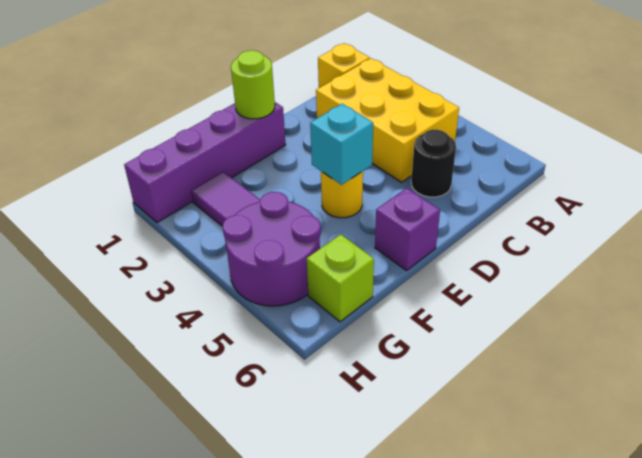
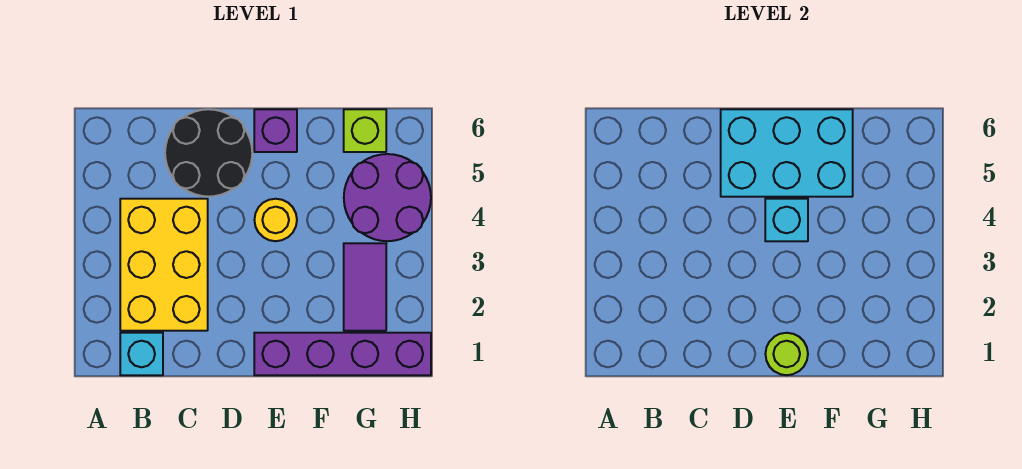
yellow brick B1 level 1 -> cyan brick B1 level 1
black round brick C5 level 1 -> black round brick C5:D6 level 1
none -> cyan brick D5:F6 level 2

